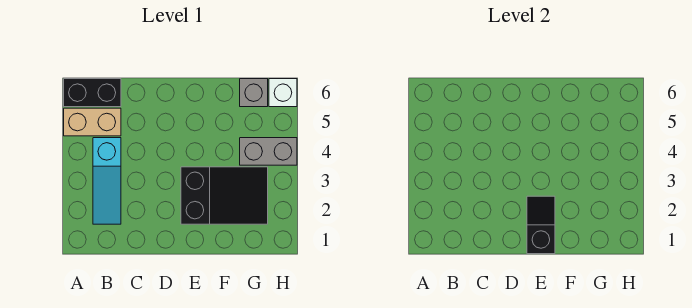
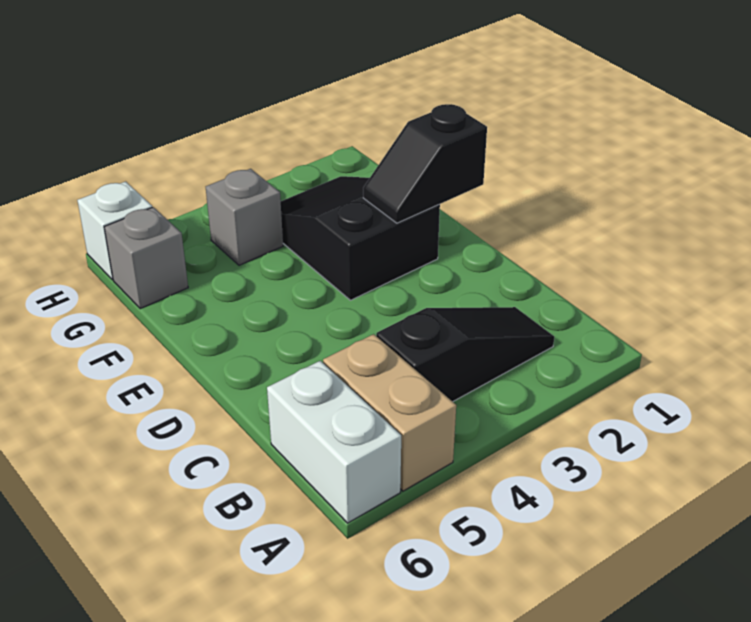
black brick A6:B6 level 1 -> white brick A6:B6 level 1
cyan slope B2:B4 level 1 top 4 -> black slope B2:B4 level 1 top 4
grey brick G4:H4 level 1 -> grey brick G4 level 1

